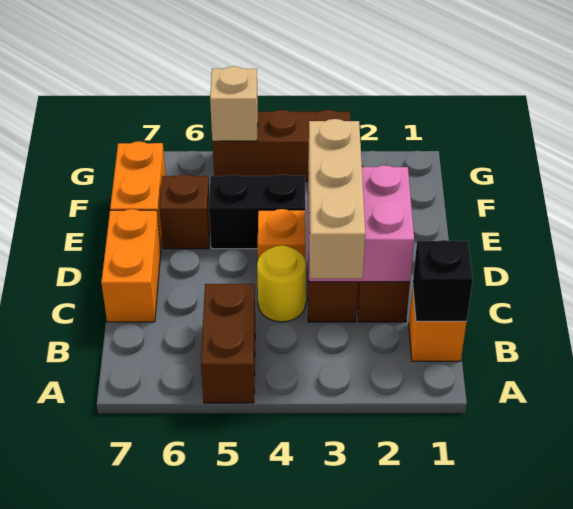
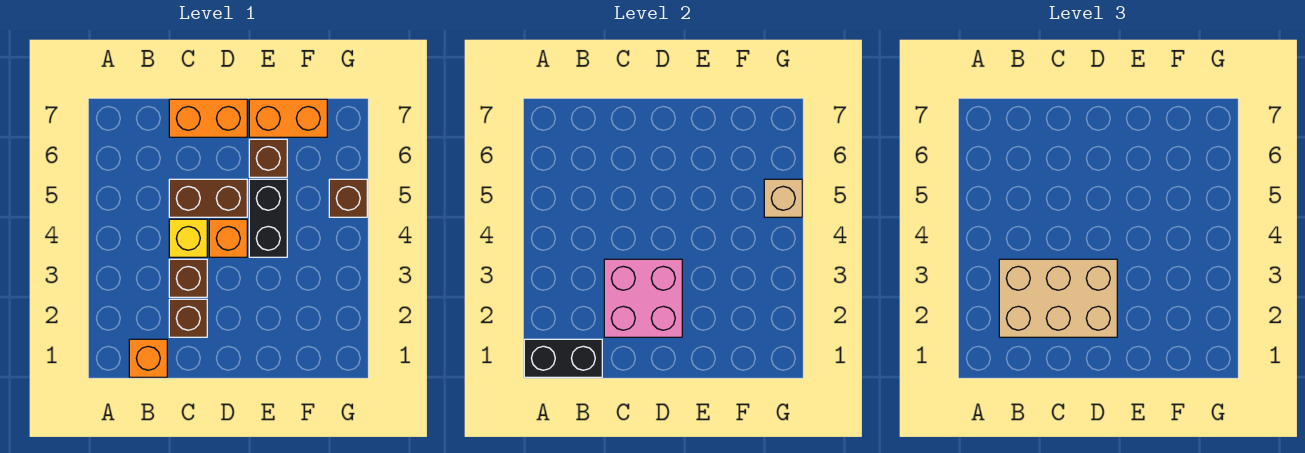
brown brick A5:B5 level 1 -> brown brick C5:D5 level 1
black brick B1 level 2 -> black brick A1:B1 level 2
tan brick B3:D3 level 3 -> tan brick B2:D3 level 3
yellow round brick C4 level 1 -> yellow brick C4 level 1
brown brick G3:G5 level 1 -> brown brick G5 level 1

